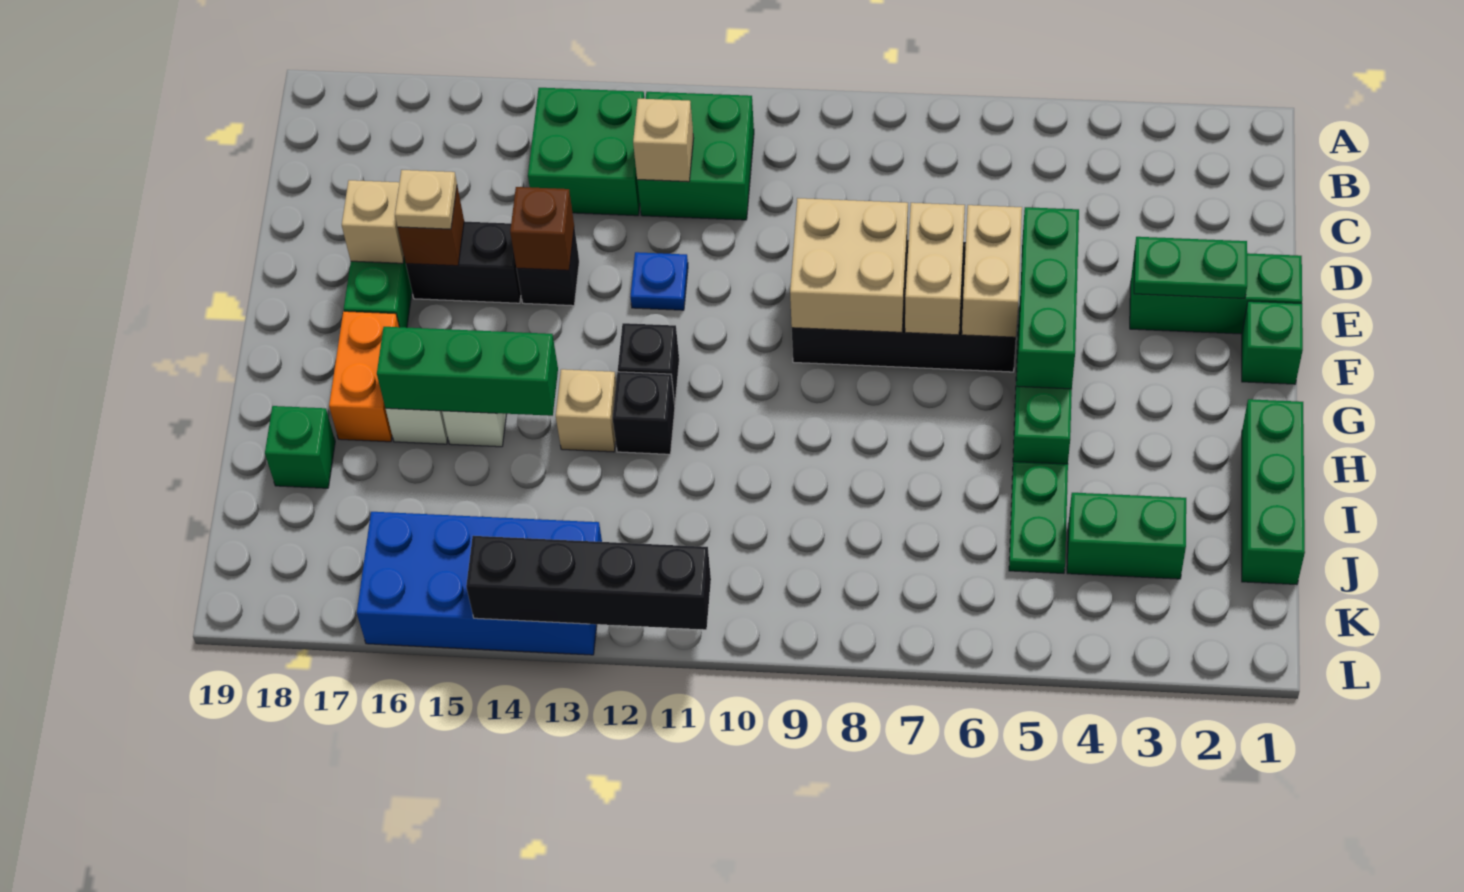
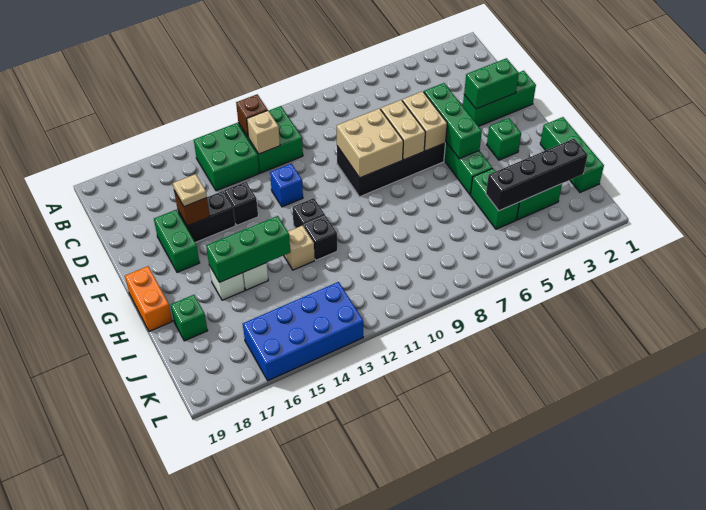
green plate E2:E3 level 2 -> green brick E2:E3 level 2
blue plate E12 level 1 -> blue brick E12 level 1
brown brick E14 level 2 -> brown brick B12 level 2
tan brick E17 level 2 -> none
green brick F1 level 1 -> green brick G3 level 1
orange brick G17:H17 level 1 -> orange brick G19:H19 level 1
green plate I5:J5 level 1 -> green brick I5:J5 level 1
black brick L11:L14 level 2 -> black brick J2:J5 level 2

